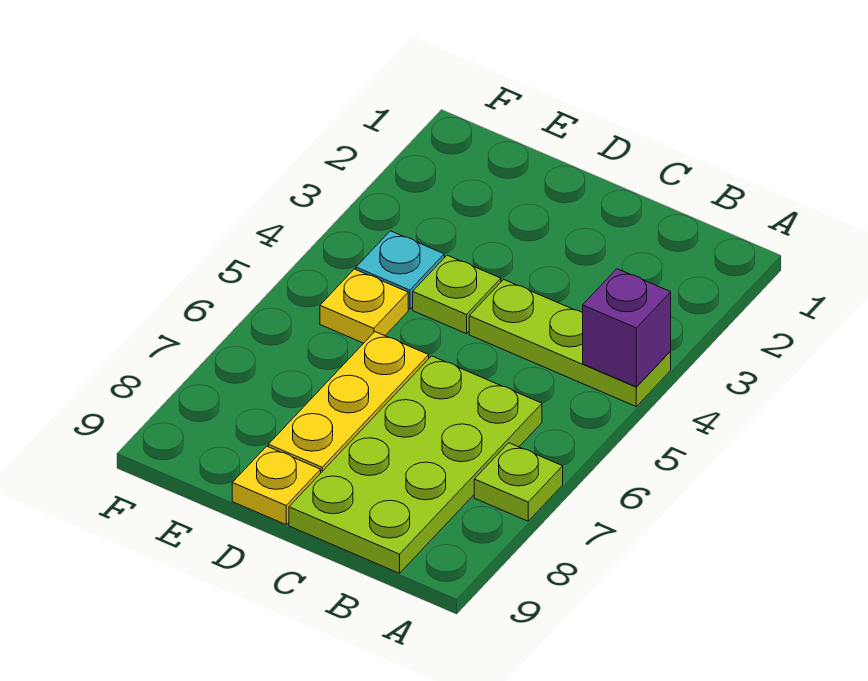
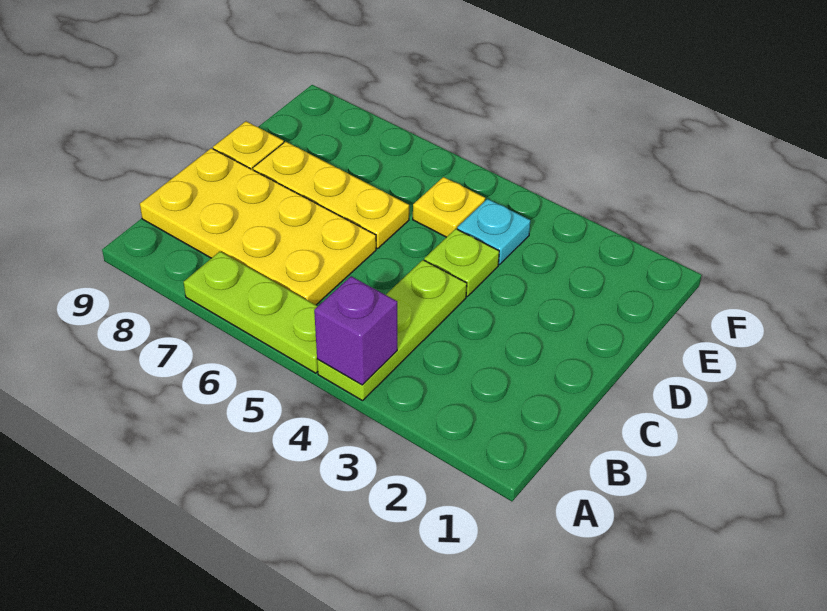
lime plate A7 level 1 -> lime plate A5:A7 level 1
lime plate B6:C9 level 1 -> yellow plate B6:C9 level 1

